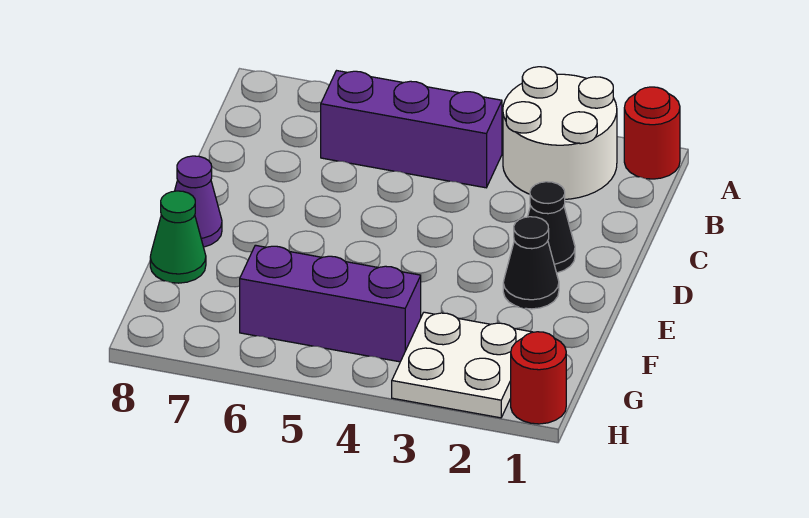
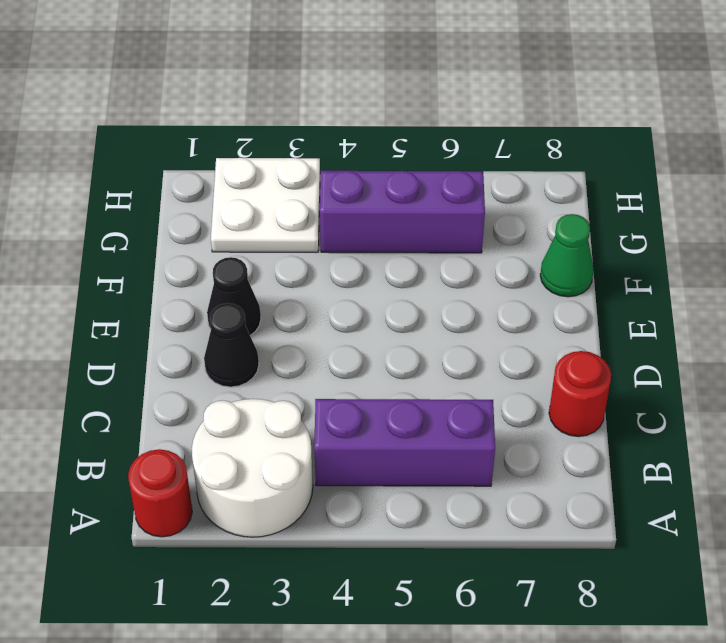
purple cone E8 level 1 -> none
red round brick H1 level 1 -> red round brick C8 level 1

